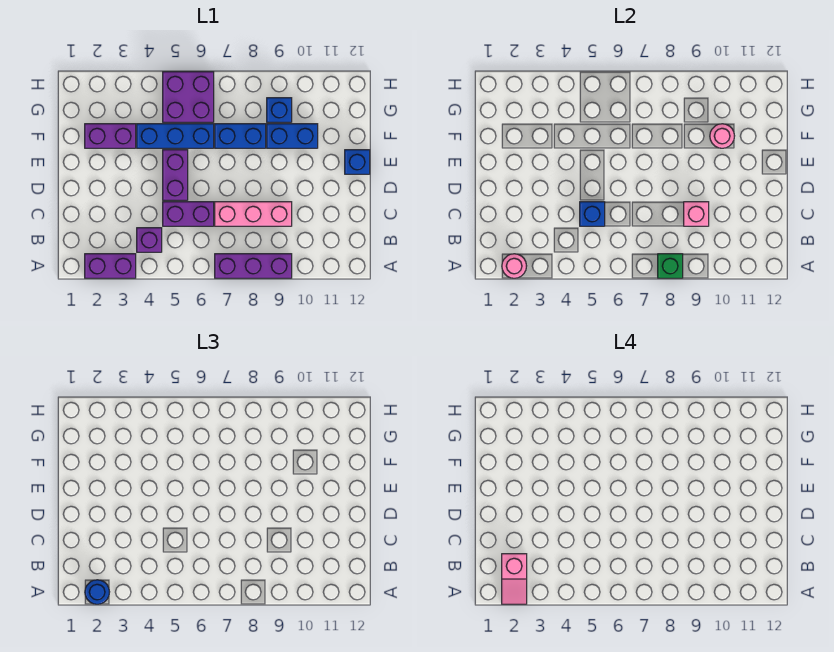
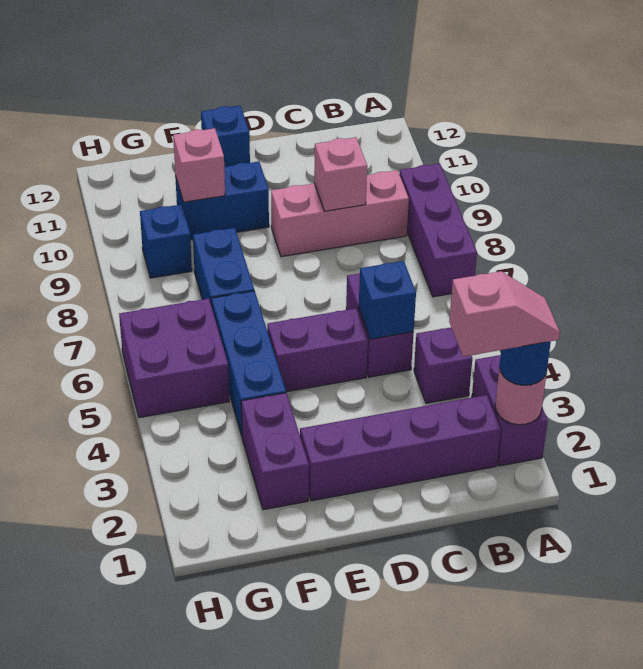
green brick A8 level 2 -> none
none -> purple brick B2:E2 level 1
pink brick C7:C9 level 1 -> pink brick B9:D9 level 1
blue brick F9:F10 level 1 -> blue brick E10:F10 level 1
pink round brick F10 level 2 -> pink brick F10 level 2

